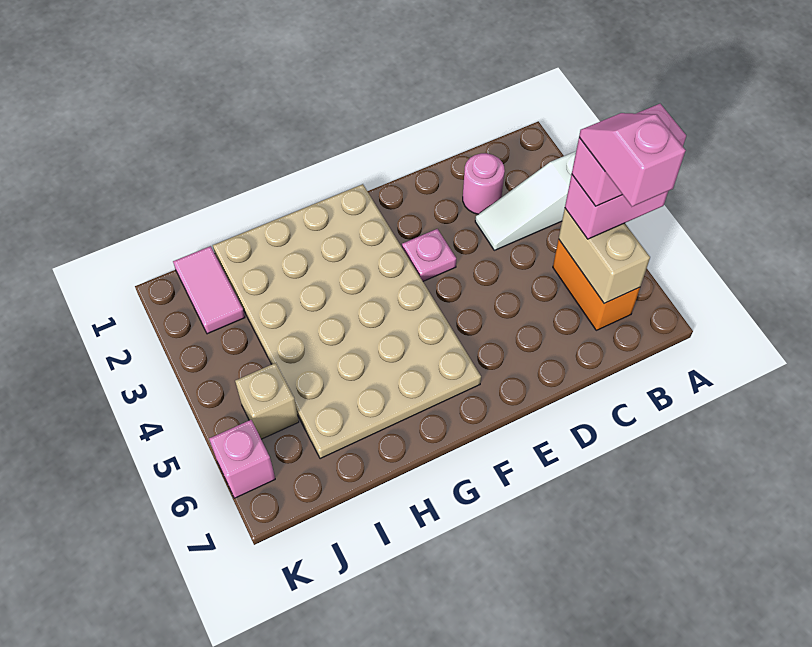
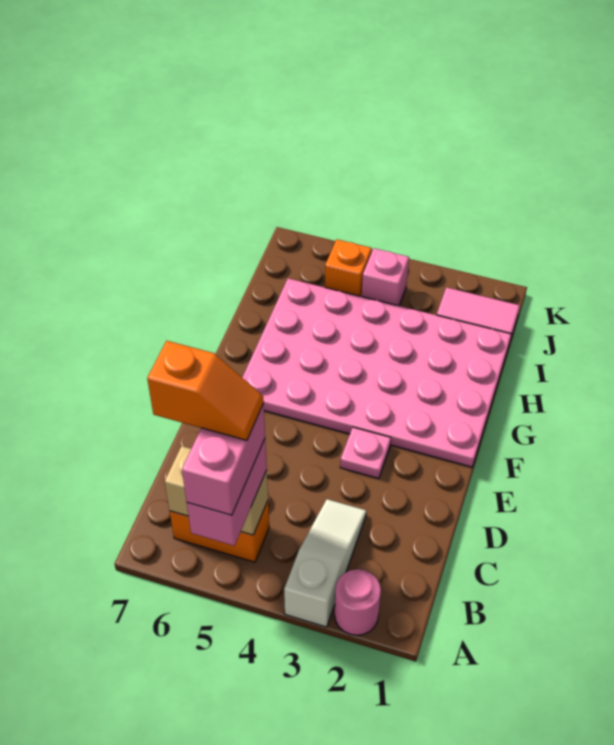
pink slope B5:B6 level 5 top 6 -> orange slope B5:B6 level 5 top 6
pink round brick C2 level 1 -> pink round brick A2 level 1
tan plate F1:I6 level 1 -> pink plate F1:I6 level 1
tan brick J5 level 1 -> orange brick J5 level 1
pink brick K6 level 1 -> pink brick J4 level 1

